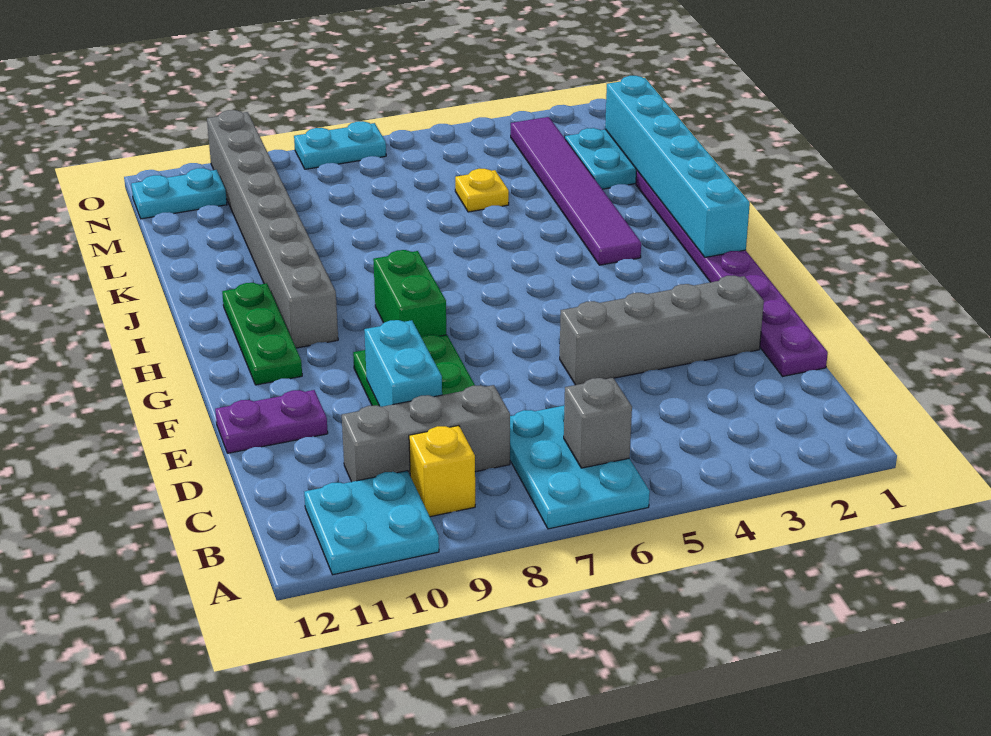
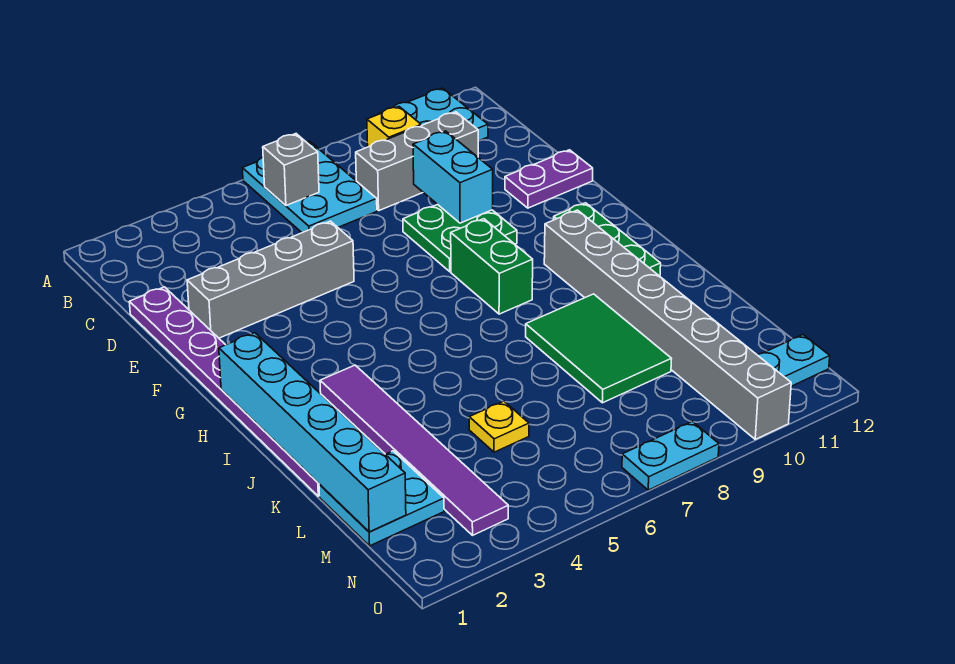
none -> green tile J8:L9 level 1

